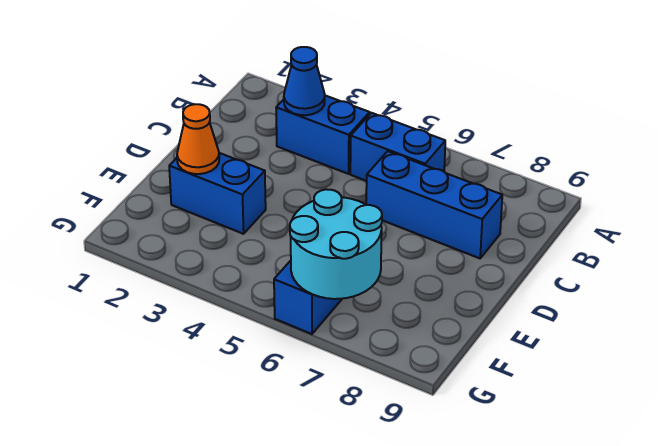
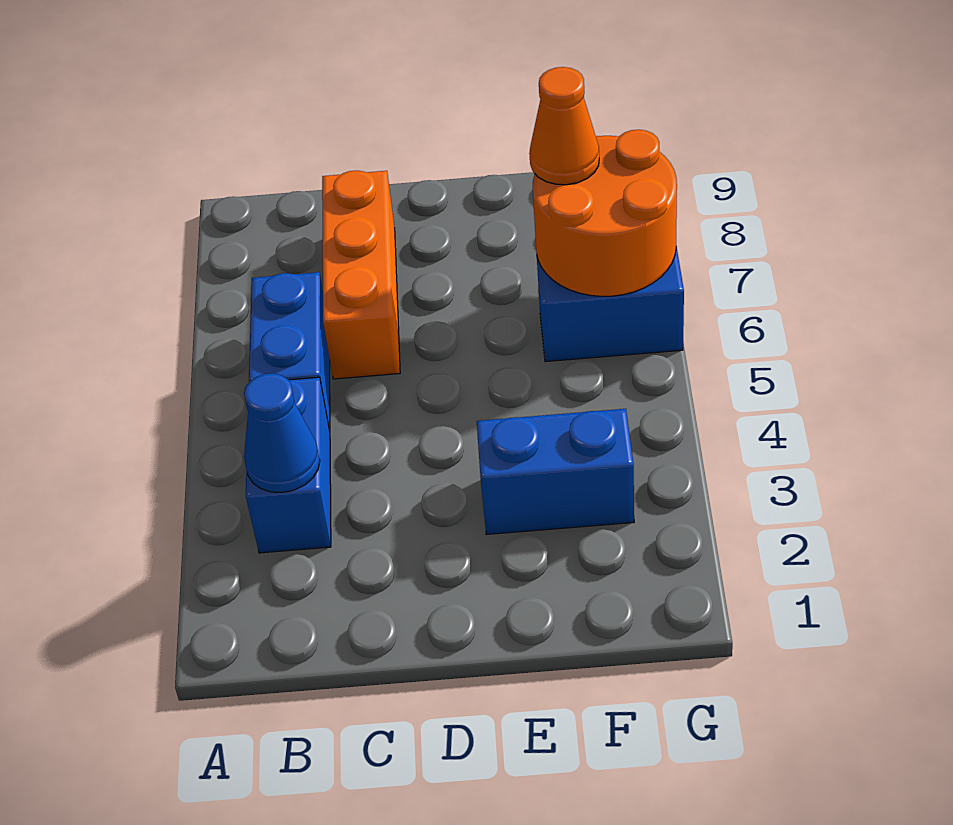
blue brick C6:C8 level 1 -> orange brick C6:C8 level 1
blue brick E2:E3 level 1 -> blue brick E3:F3 level 1
orange cone E2 level 2 -> orange cone F7 level 3
cyan round brick F6:G7 level 2 -> orange round brick F6:G7 level 2

